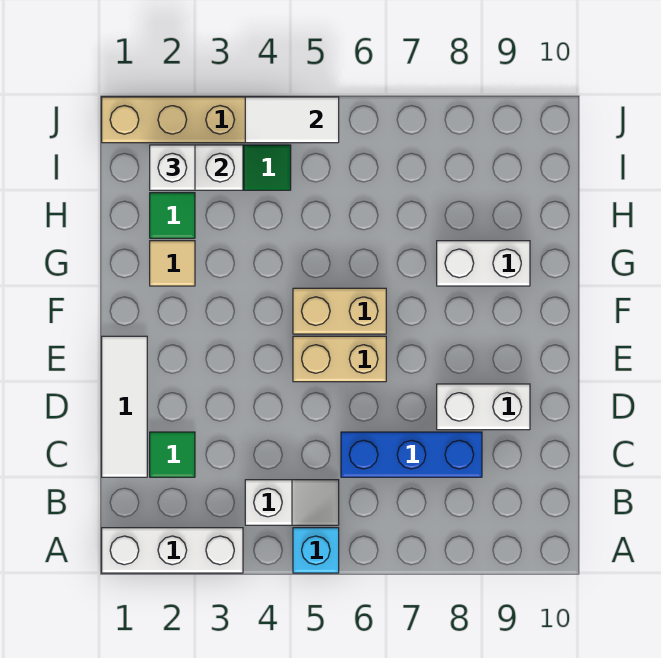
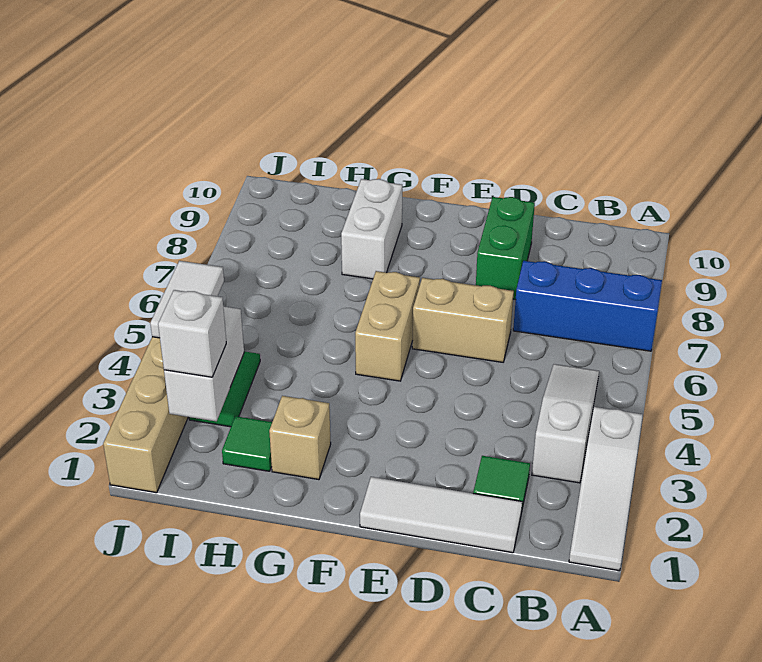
white brick A1:A3 level 1 -> white slope A1:A3 level 1 top 3
cyan brick A5 level 1 -> none
white slope B4:B5 level 1 top 4 -> white slope B3:B5 level 1 top 3
blue brick C6:C8 level 1 -> blue brick A7:C7 level 1
white brick D8:D9 level 1 -> green brick D8:D9 level 1
tan brick E5:E6 level 1 -> tan brick D6:E6 level 1
tan tile G2 level 1 -> tan brick G2 level 1

